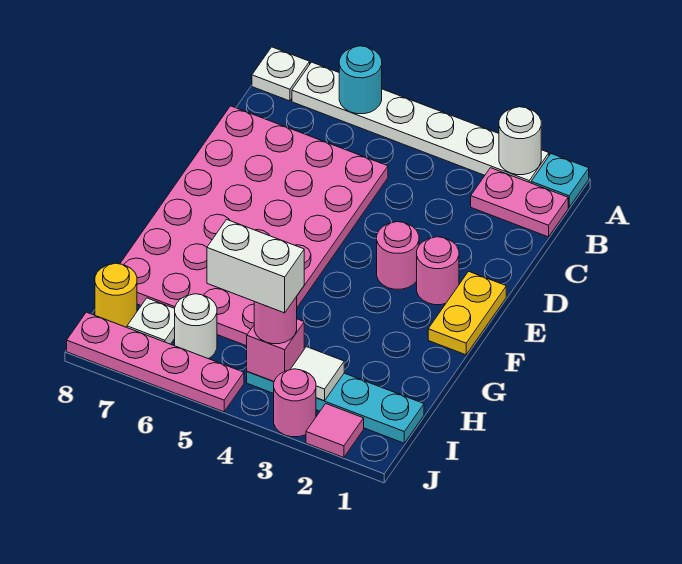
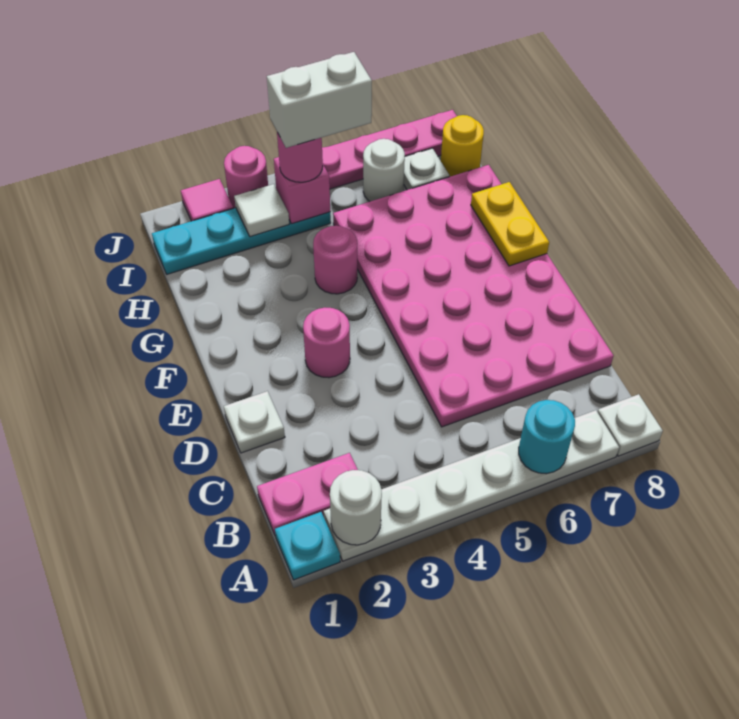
none -> white plate D1 level 1
yellow plate E1:F1 level 1 -> yellow plate F8:G8 level 2
pink round brick E2 level 1 -> pink round brick G4 level 1

